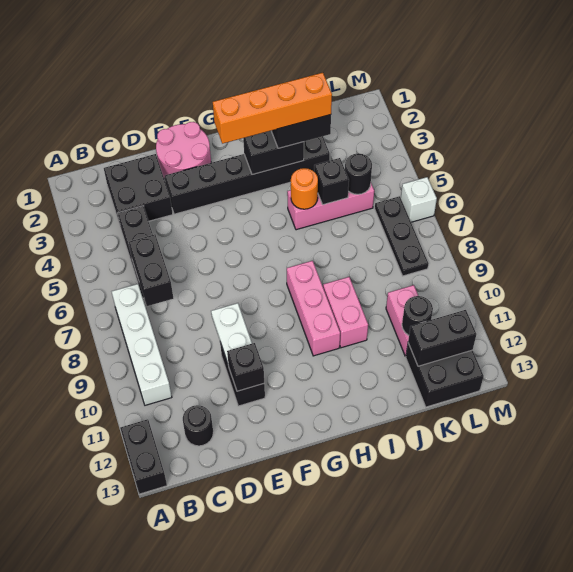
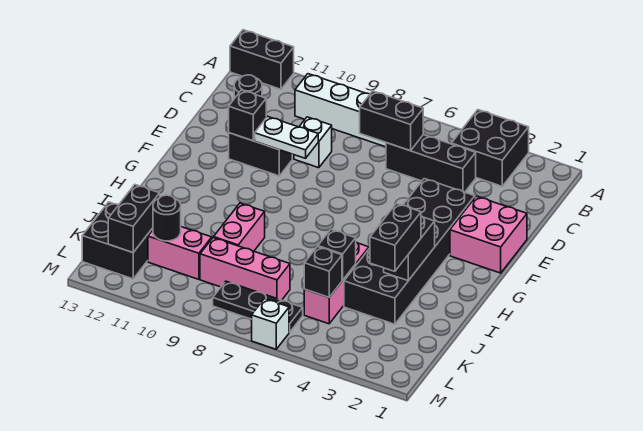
black brick C2:D3 level 1 -> black brick A3:B4 level 1
none -> white brick D9 level 1
pink round brick E1:F2 level 1 -> pink brick E1:F2 level 1
black brick E3:J3 level 1 -> black brick E3:J4 level 1
orange brick G3:J3 level 4 -> none
pink brick H8:H10 level 1 -> pink brick K7:K9 level 1
orange round brick I5 level 2 -> none
pink brick I9:I10 level 1 -> pink brick I9:J9 level 1
black round brick K5 level 2 -> black brick K5 level 2

